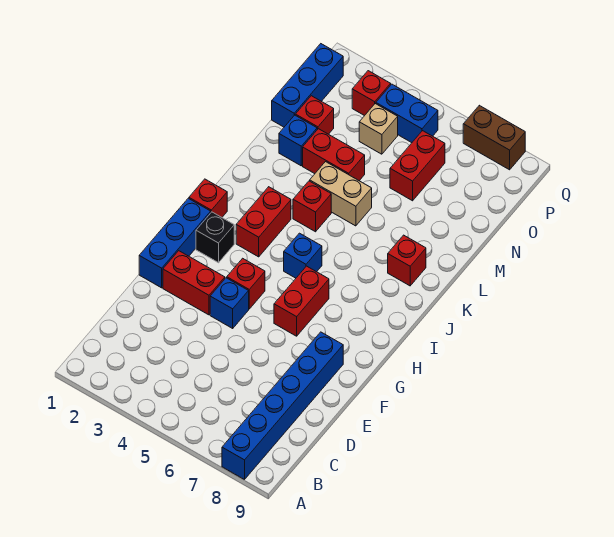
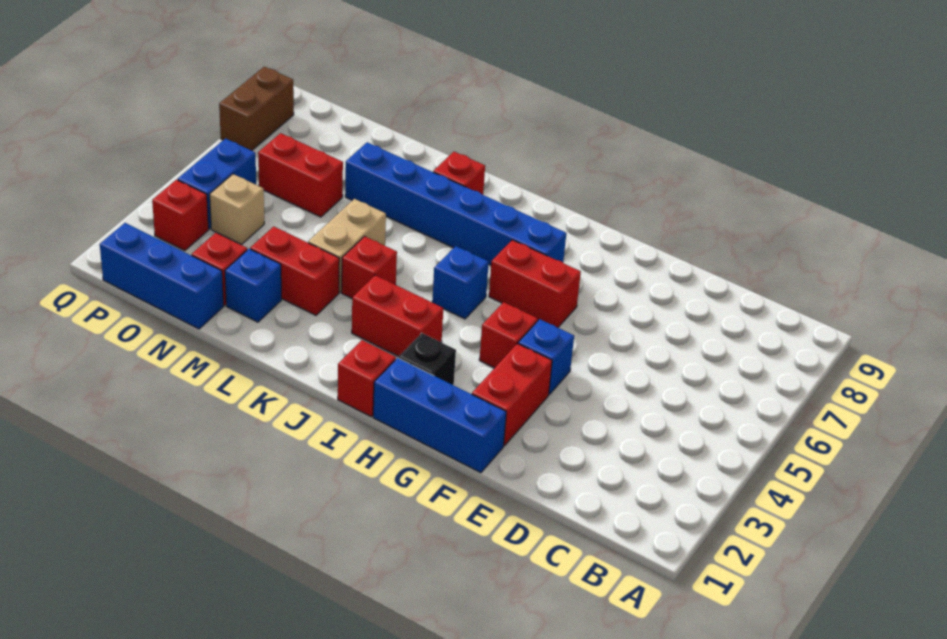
blue brick A8:F8 level 1 -> blue brick H7:M7 level 1
red brick M3:M4 level 1 -> red brick L3:M3 level 1

